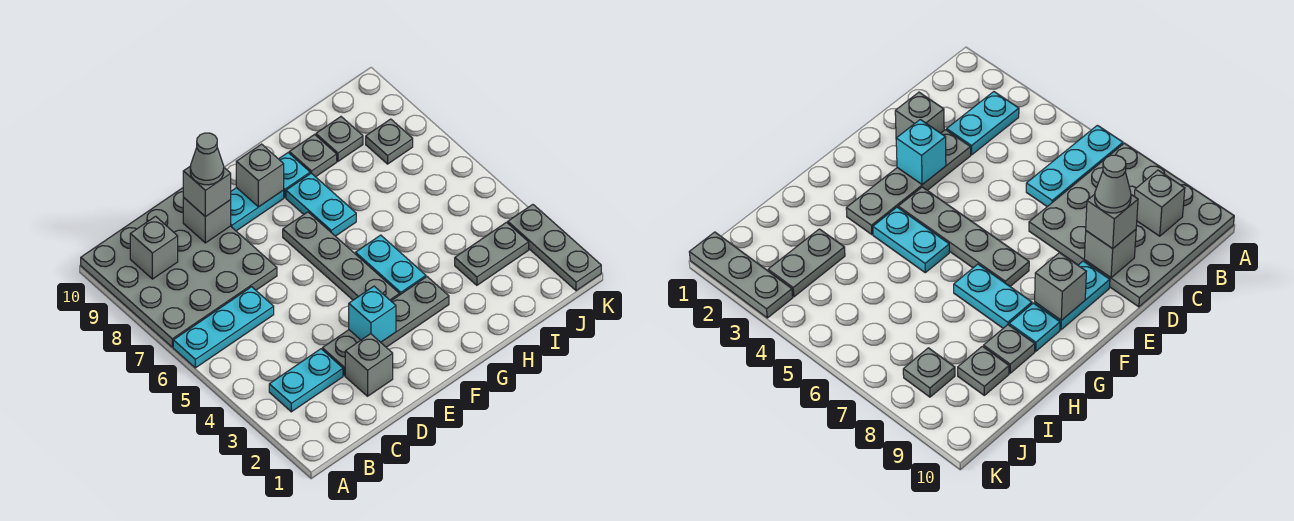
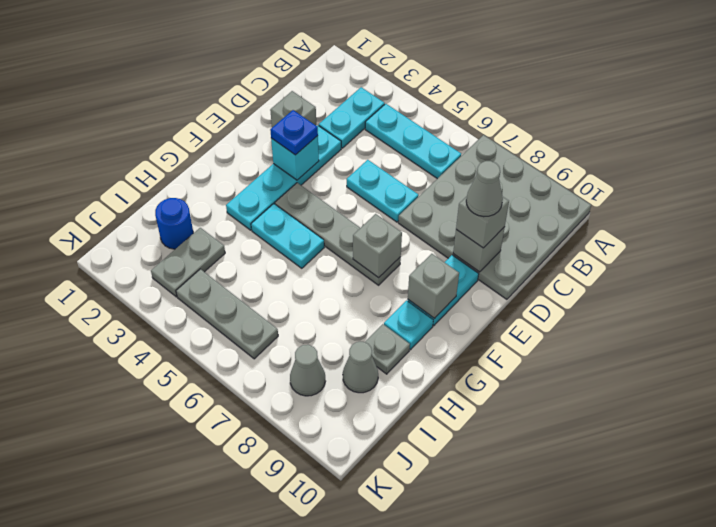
cyan plate A6:C6 level 1 -> cyan plate B4:B6 level 1
grey brick B9 level 2 -> grey brick F7 level 2
grey plate D3:G3 level 1 -> cyan plate D3:G3 level 1
none -> blue plate E3 level 3
cyan plate G7:G8 level 1 -> cyan plate D5:D6 level 1
none -> blue round brick I2 level 1
grey plate I9 level 1 -> grey cone I9 level 1
grey plate J8 level 1 -> grey cone J8 level 1
grey plate K1:K3 level 1 -> grey plate J4:J6 level 1

